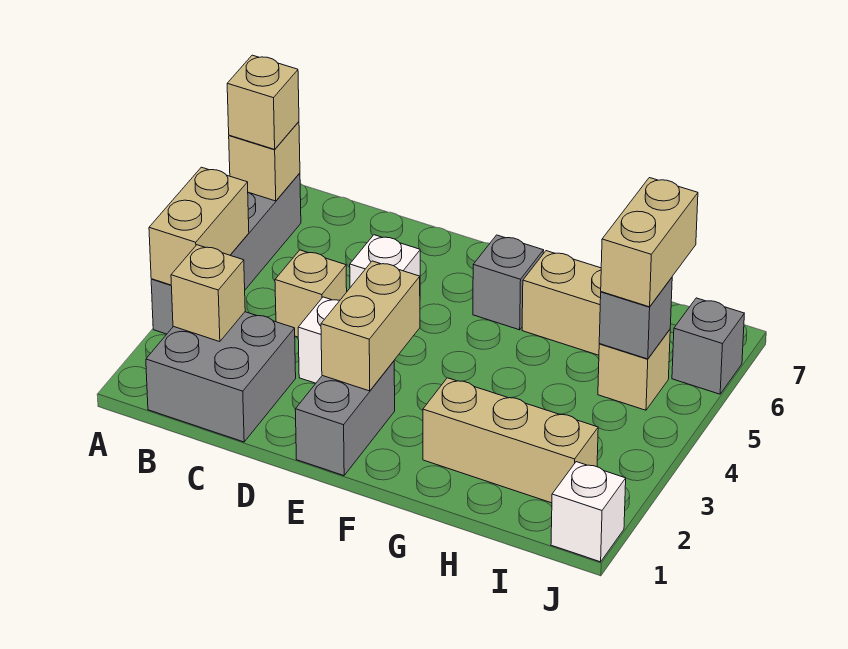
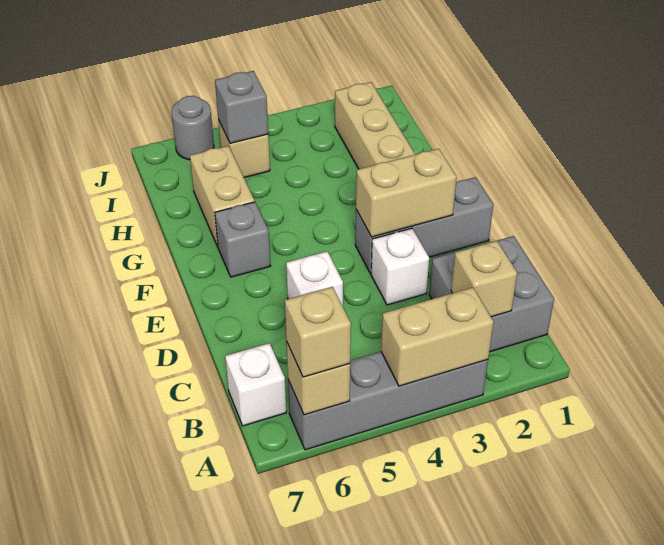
tan brick C4 level 1 -> none
grey brick E1:E2 level 1 -> grey brick E1:E3 level 1
tan brick I5:I6 level 3 -> none
white brick J1 level 1 -> white brick B7 level 1
grey brick J6 level 1 -> grey round brick J6 level 1

